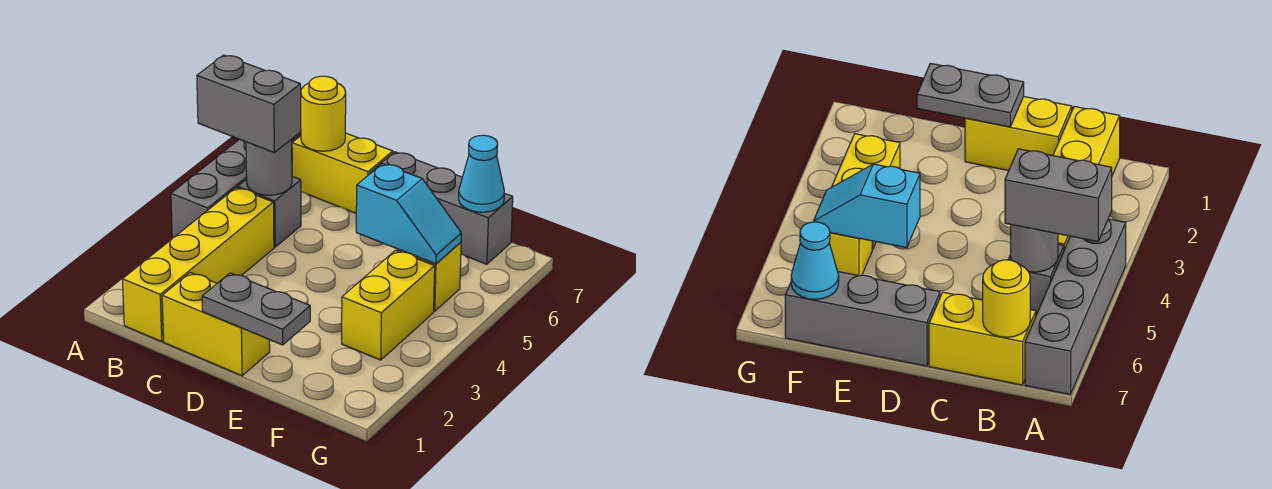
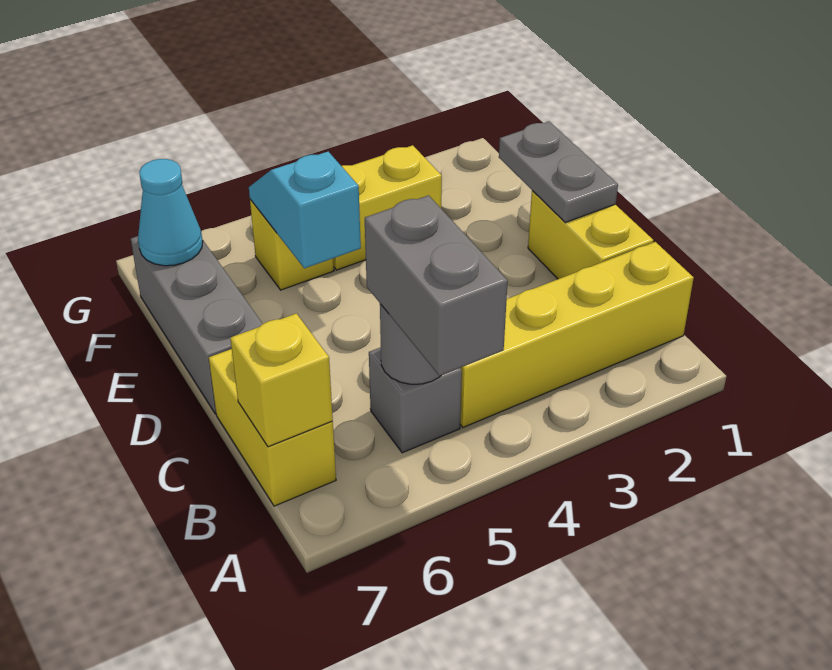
grey brick A4:A7 level 1 -> none
yellow round brick B7 level 2 -> yellow brick B7 level 2

